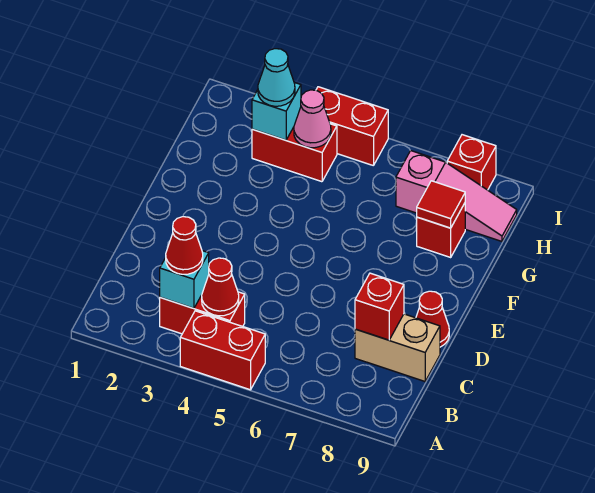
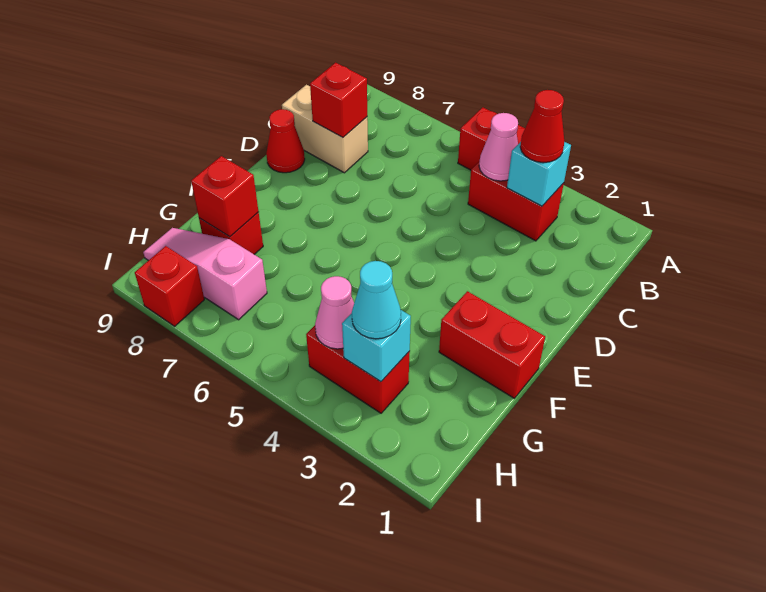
red cone B4 level 2 -> pink cone B4 level 2
red tile G8 level 2 -> red brick G8 level 2
red brick I4:I5 level 1 -> red brick F1:F2 level 1

